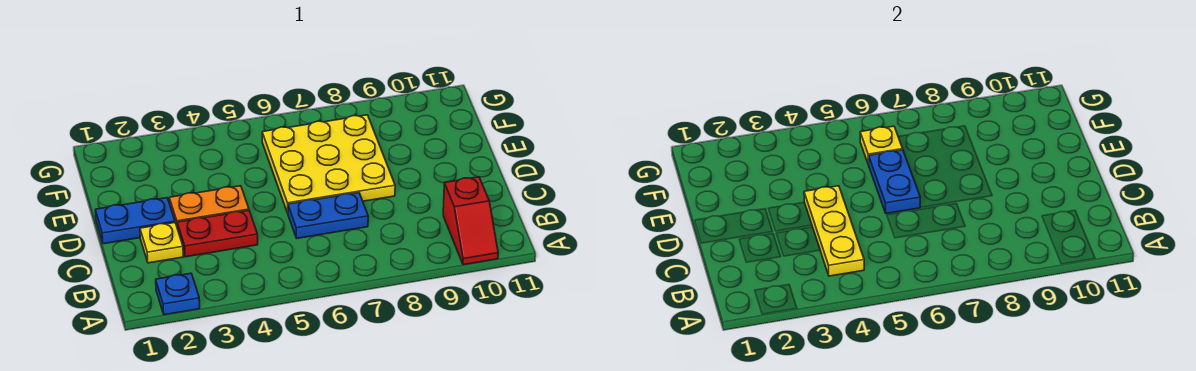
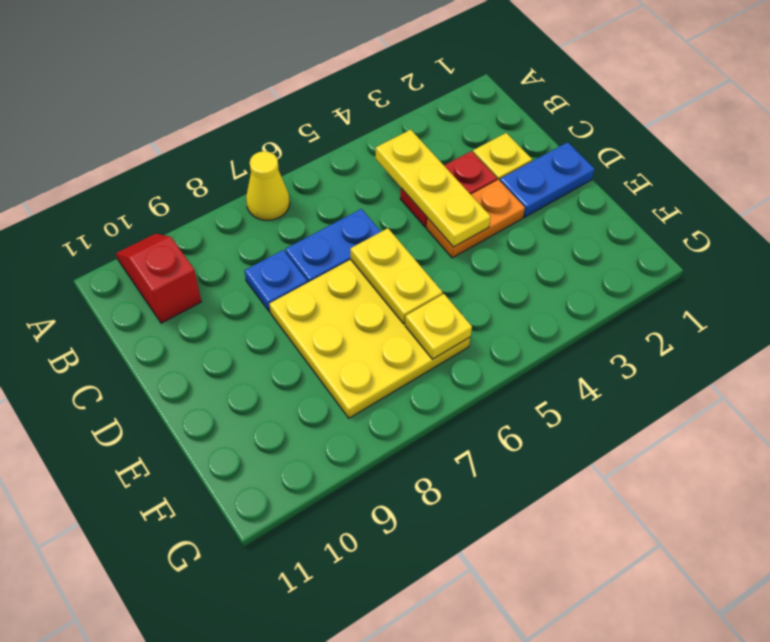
blue plate A2 level 1 -> blue plate C8 level 1
none -> yellow cone A7 level 1
blue plate D6:E6 level 2 -> yellow plate D6:E6 level 2

